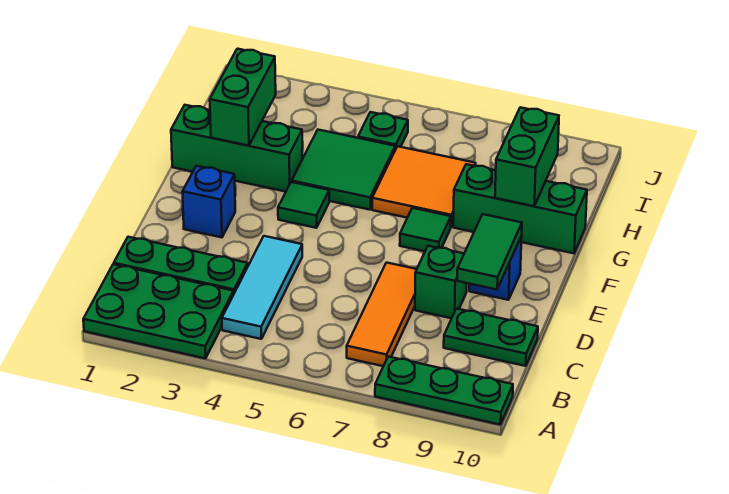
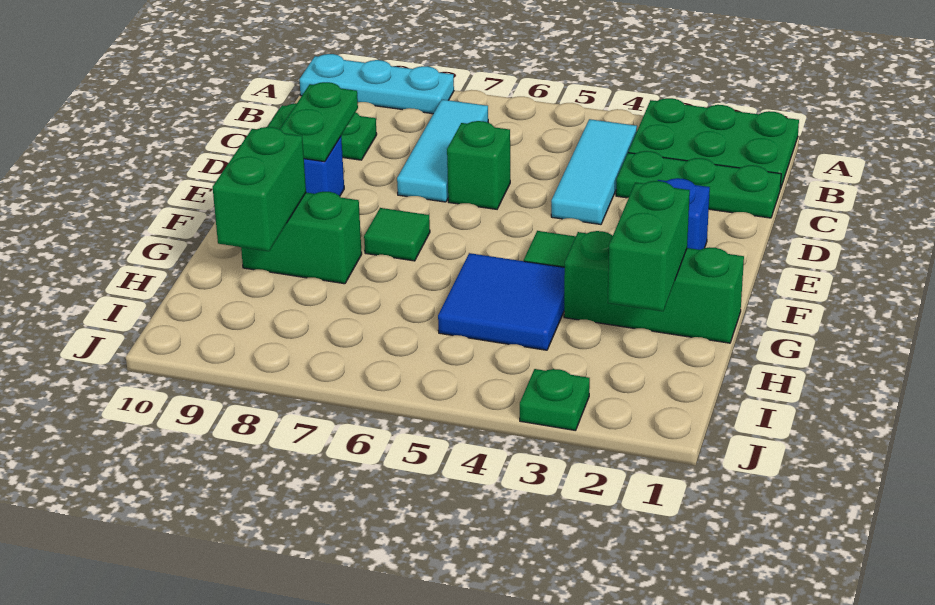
green plate A8:A10 level 1 -> cyan plate A8:A10 level 1
orange tile B7:D7 level 1 -> cyan tile B7:D7 level 1
green brick D8 level 1 -> green brick D6 level 1
green tile D9:E9 level 2 -> green plate D9:E9 level 2
green tile G4:H5 level 1 -> blue tile G4:H5 level 1
orange tile G6:H7 level 1 -> none
green brick G8:G10 level 1 -> green brick G8:G9 level 1
green plate I5 level 1 -> green plate J3 level 1

